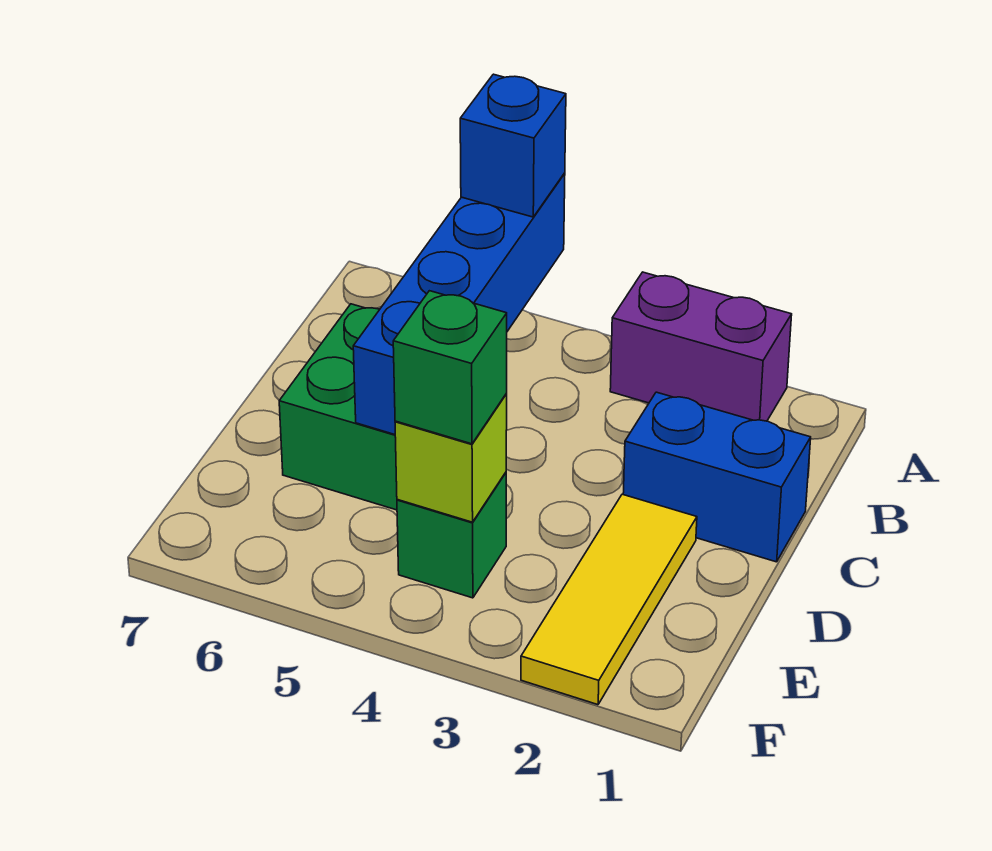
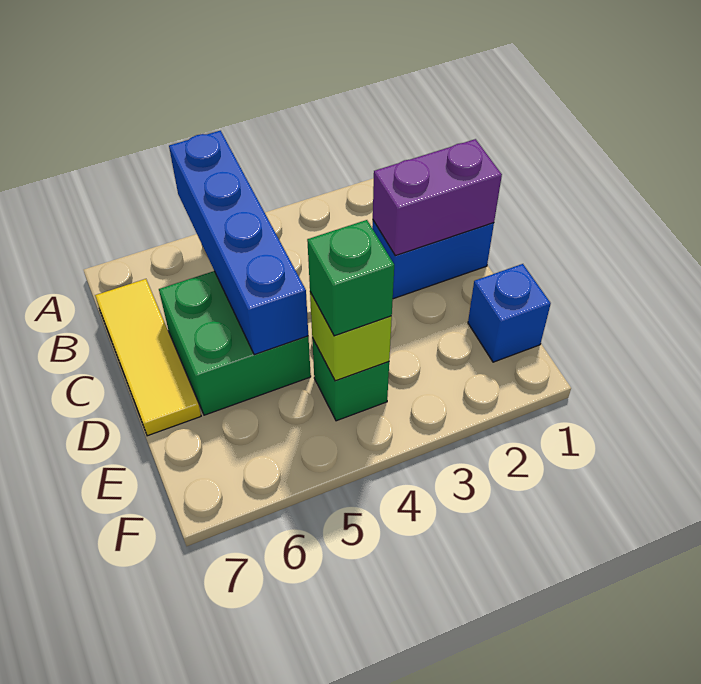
purple brick A2:A3 level 1 -> purple brick C1:C2 level 2
blue brick A5 level 3 -> blue brick E1 level 1
yellow tile D2:F2 level 1 -> yellow tile B7:D7 level 1

